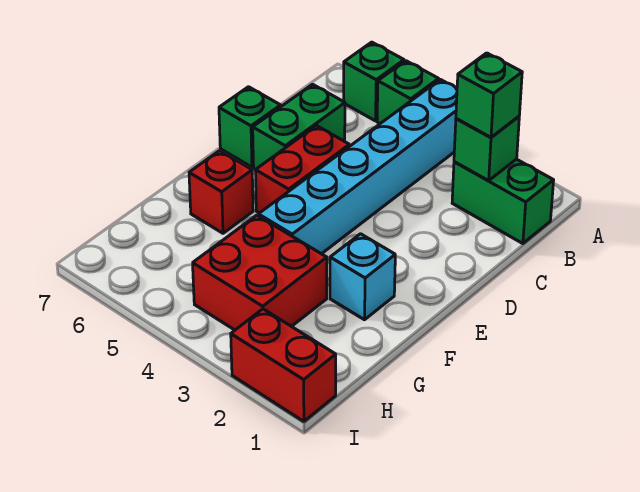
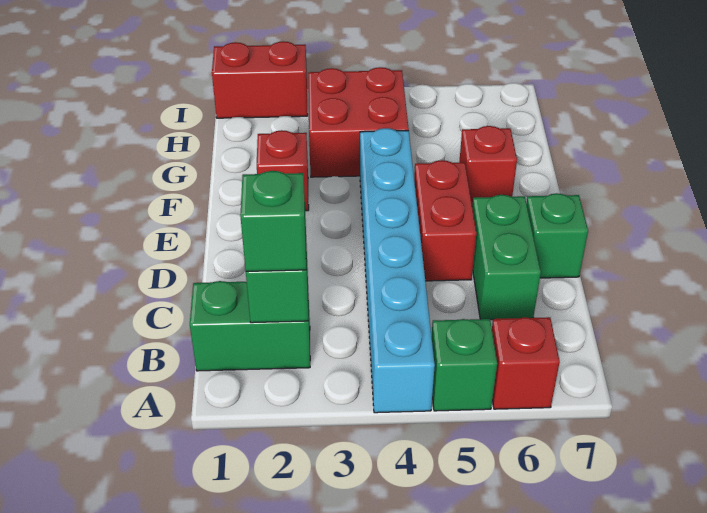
green brick A6 level 1 -> red brick A6 level 1
cyan brick F2 level 1 -> red brick F2 level 1

